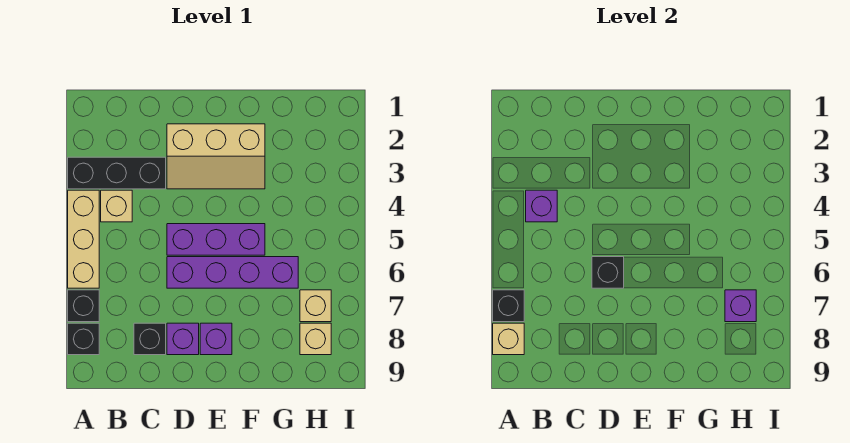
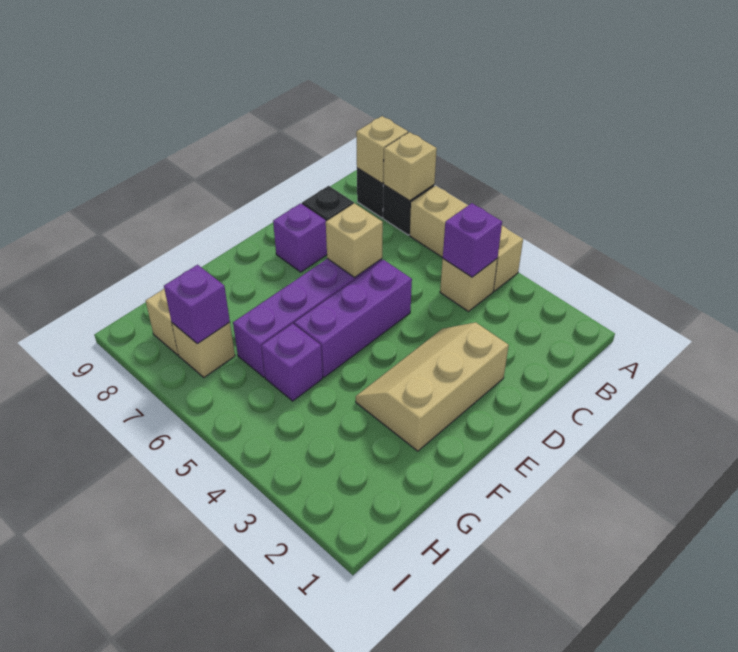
black brick A3:C3 level 1 -> none
black brick A7 level 2 -> tan brick A7 level 2
black brick D6 level 2 -> tan brick D6 level 2
purple brick E8 level 1 -> purple brick G5 level 1

